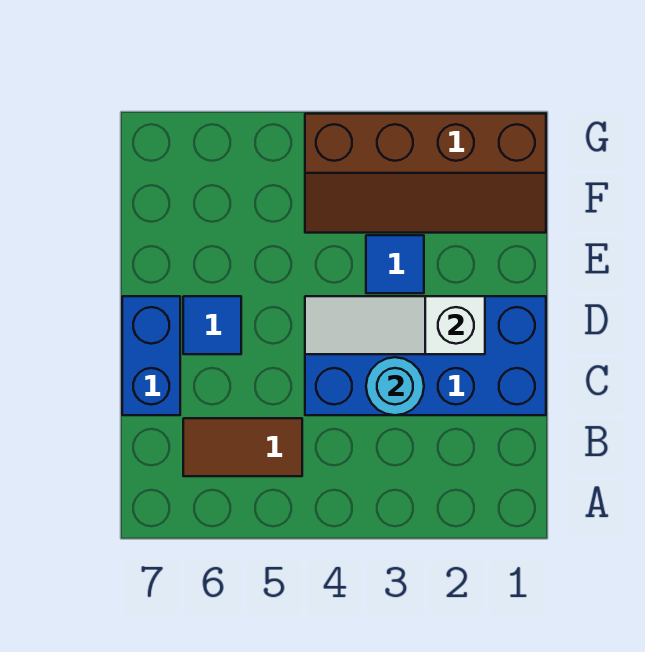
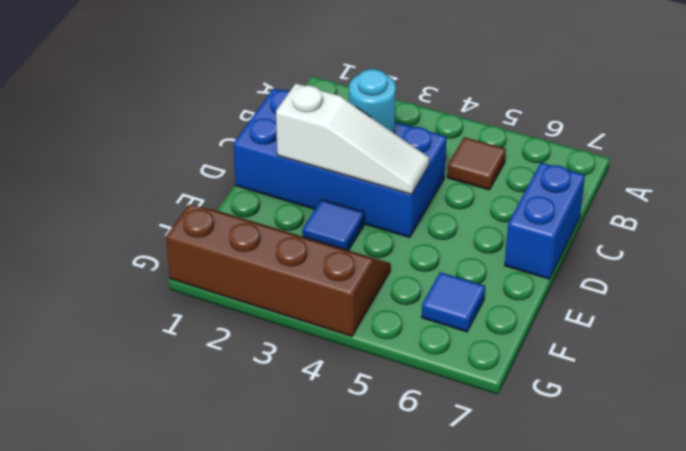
brown tile B5:B6 level 1 -> brown tile B5 level 1
blue tile D6 level 1 -> blue tile F6 level 1

